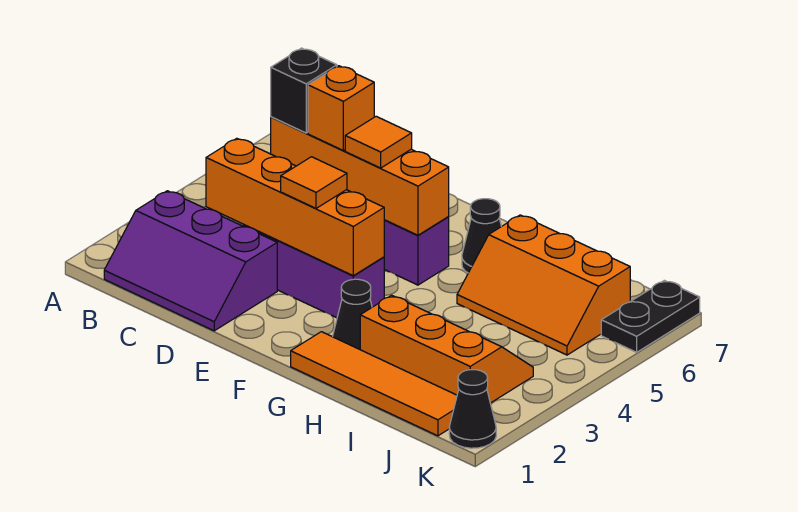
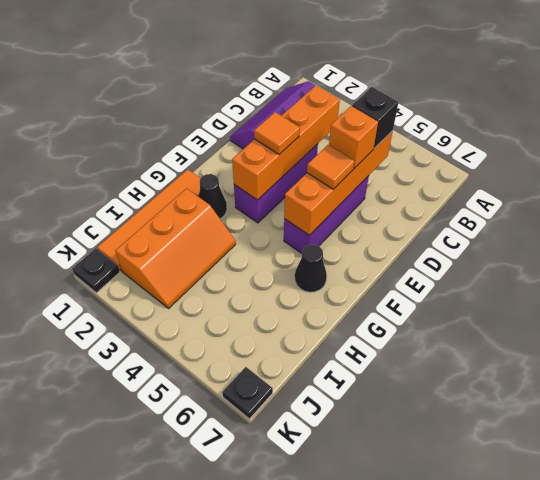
orange slope H5:J6 level 1 top 6 -> none
black cone K1 level 1 -> black plate K1 level 1
black plate K6:K7 level 1 -> black plate K7 level 1

